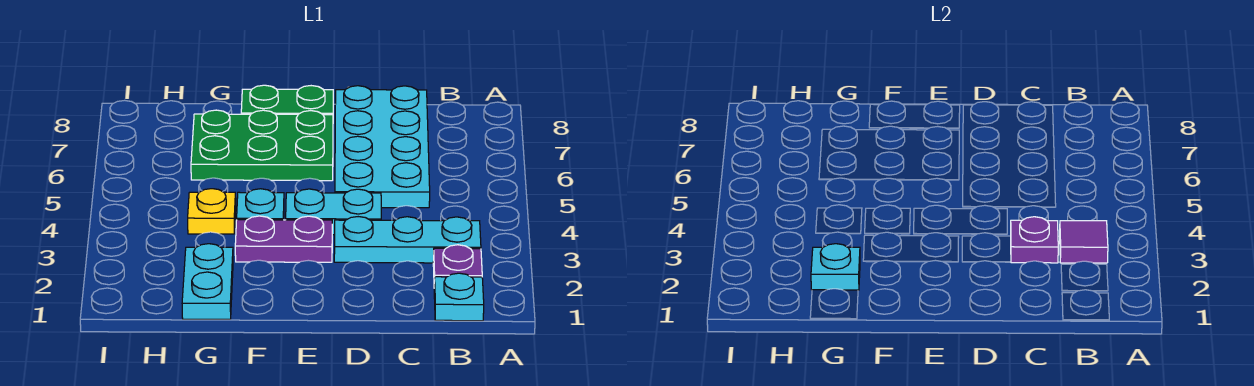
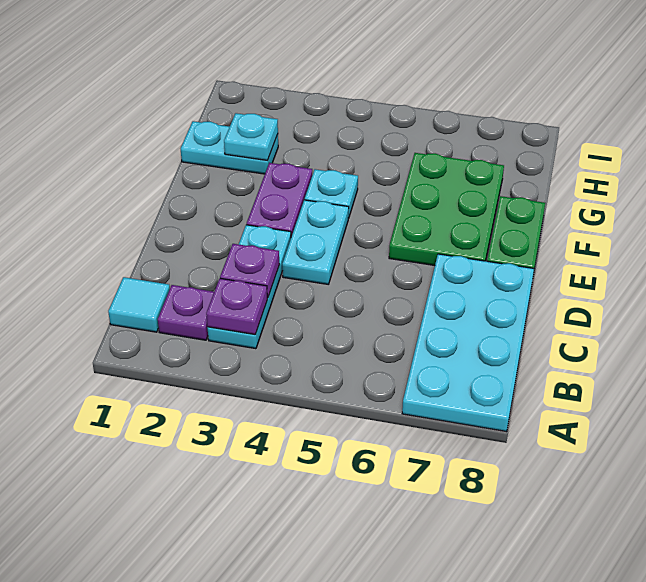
cyan plate B1 level 1 -> cyan tile B1 level 1
purple tile B3 level 2 -> purple plate B3 level 2
cyan plate C5:D8 level 1 -> cyan plate A7:D8 level 1
yellow plate G4 level 1 -> none

